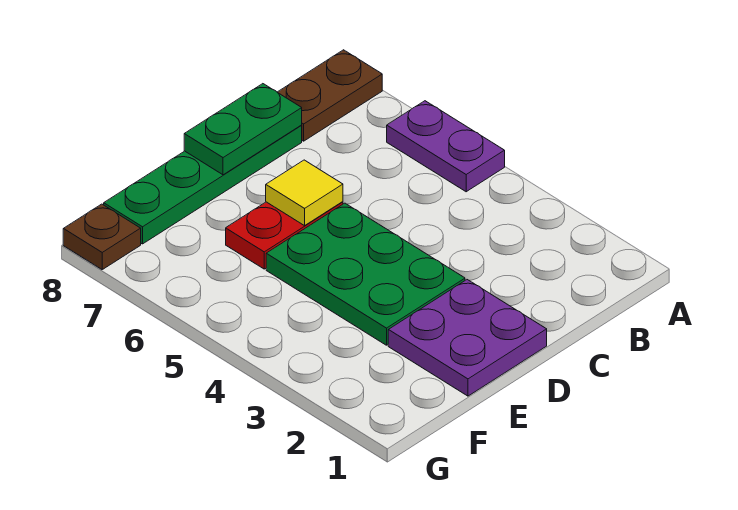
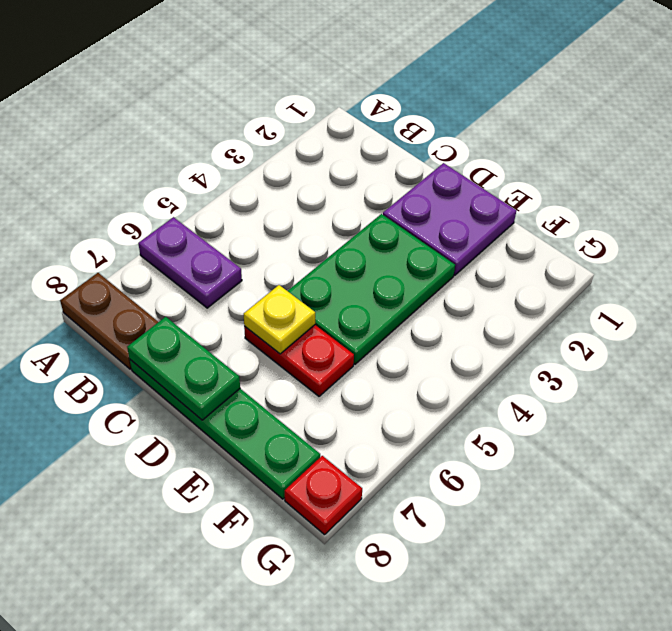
purple plate A5:A6 level 1 -> purple plate A6:B6 level 1
yellow tile D6 level 2 -> yellow plate D6 level 2
brown plate G8 level 1 -> red plate G8 level 1

